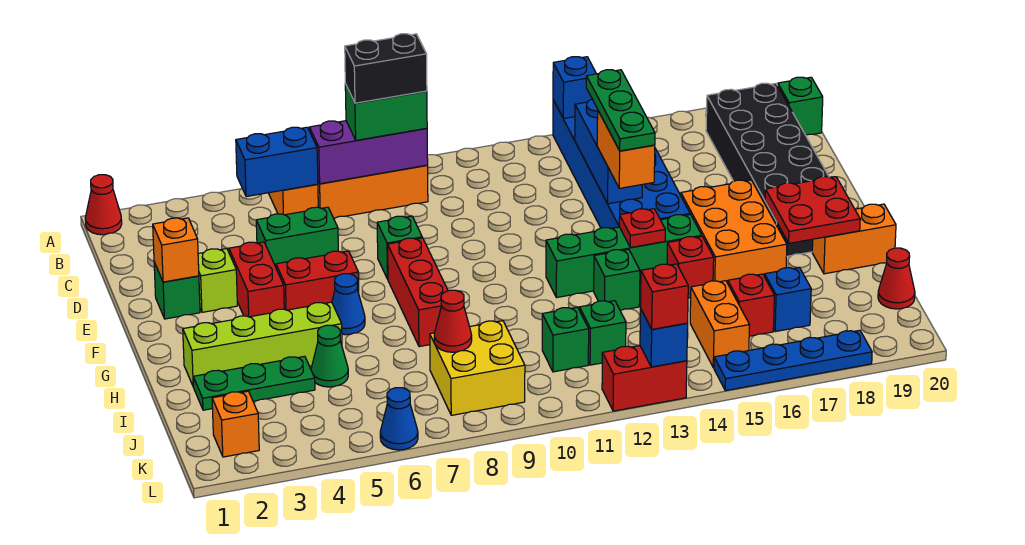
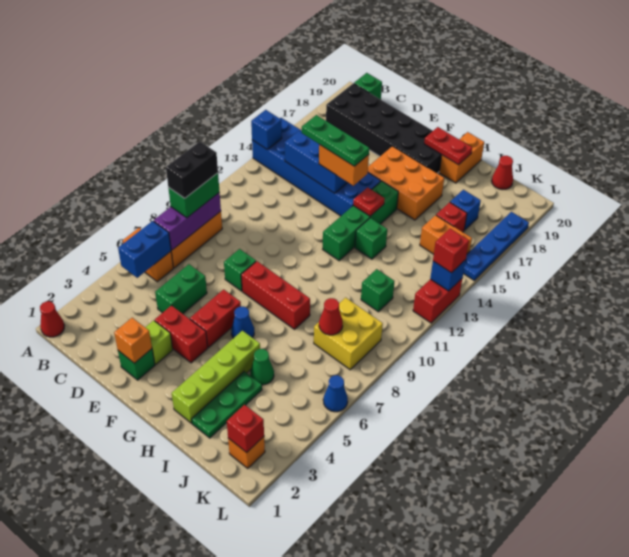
red plate G18:H19 level 2 -> red plate G19:H19 level 2
red brick H15 level 1 -> red brick K2 level 2
green brick J12 level 1 -> none

